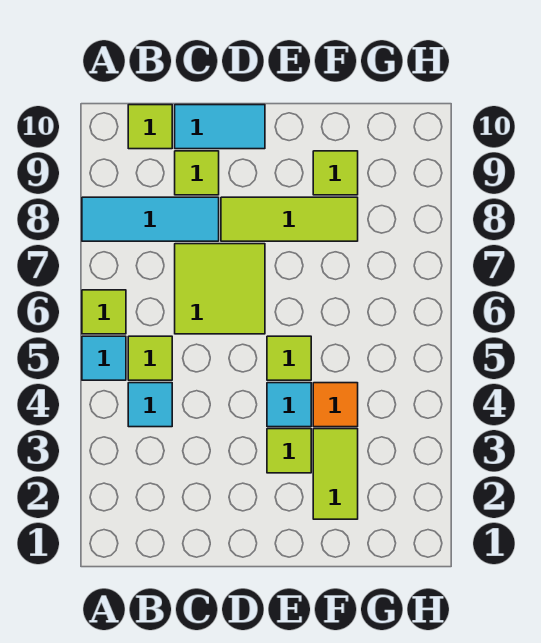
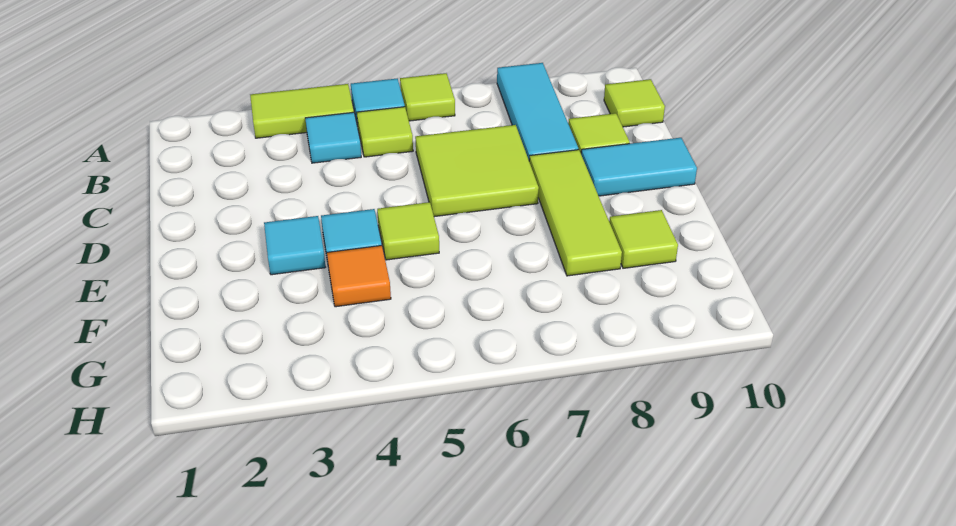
cyan tile C10:D10 level 1 -> cyan tile D9:D10 level 1
lime tile E3 level 1 -> cyan tile E3 level 1
lime tile F2:F3 level 1 -> lime tile A3:A4 level 1

